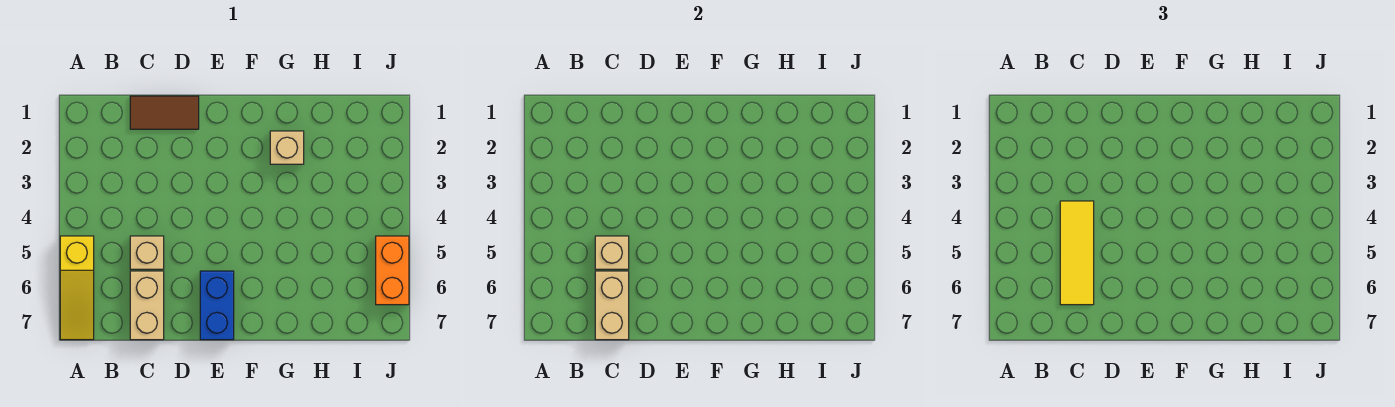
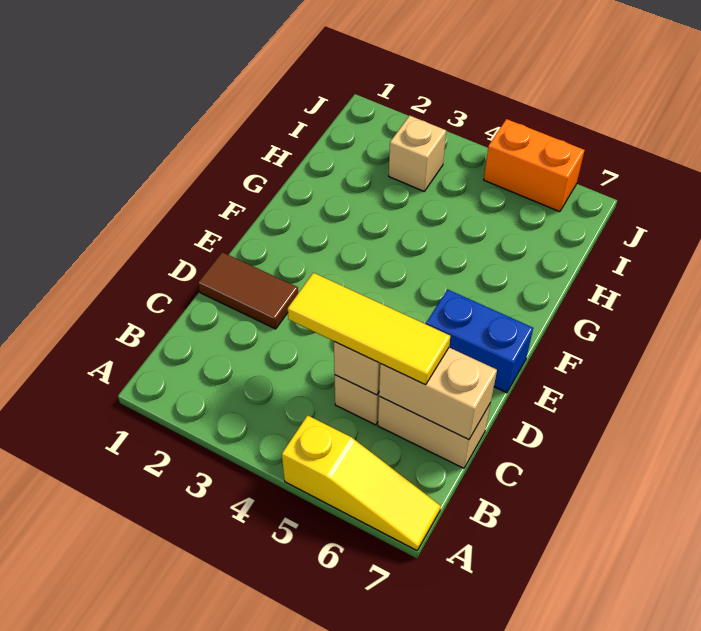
brown tile C1:D1 level 1 -> brown tile D1:D2 level 1
tan brick G2 level 1 -> tan brick I3 level 1

